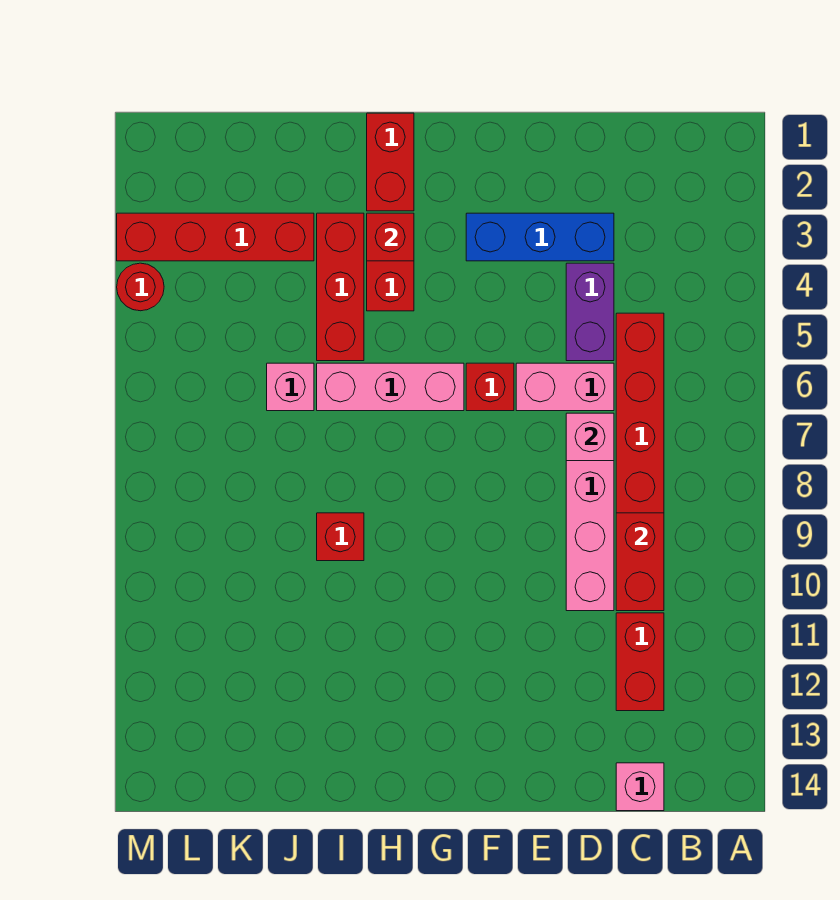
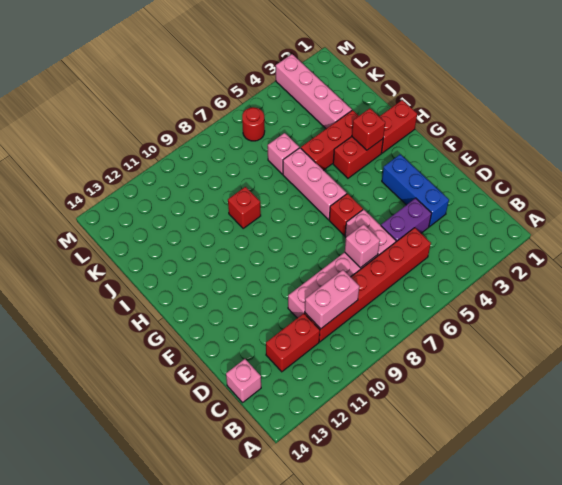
red brick C9:C10 level 2 -> pink brick C9:C10 level 2
red brick J3:M3 level 1 -> pink brick J3:M3 level 1
red round brick M4 level 1 -> red round brick L6 level 1

